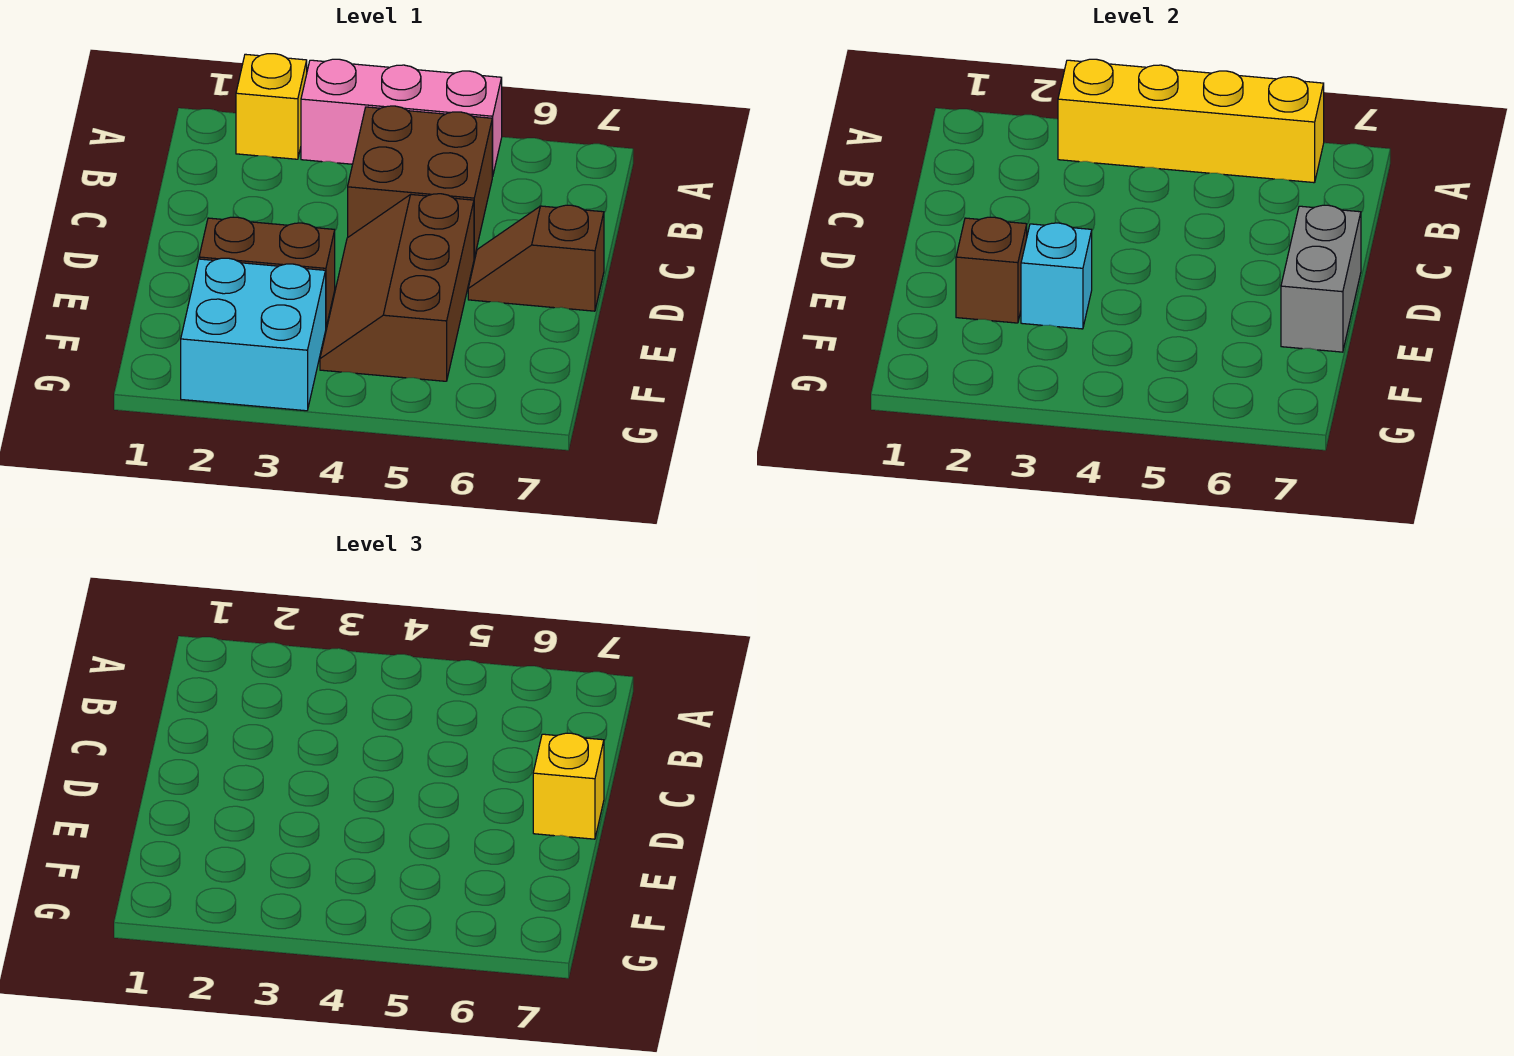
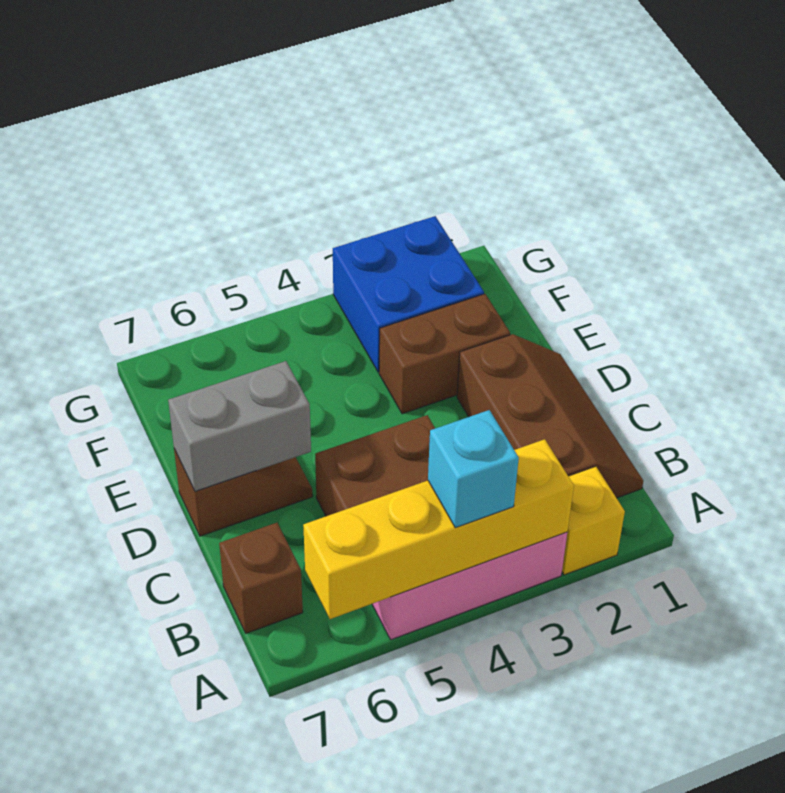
brown slope D4:F5 level 1 top 5 -> brown slope B1:D2 level 1 top 2
grey brick D7:E7 level 2 -> grey brick D6:D7 level 2
yellow brick D7 level 3 -> none
brown brick E2 level 2 -> brown brick B7 level 1
cyan brick E3 level 2 -> cyan brick A4 level 3
cyan brick F2:G3 level 1 -> blue brick F2:G3 level 1

